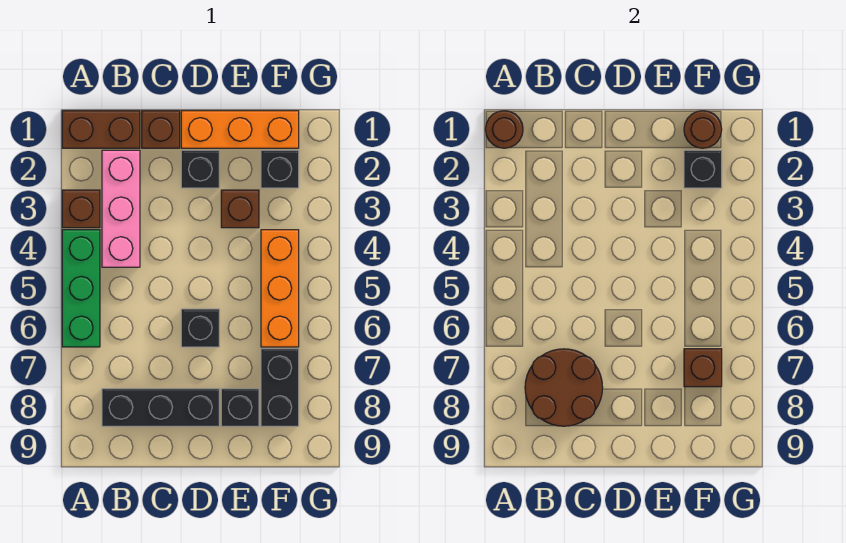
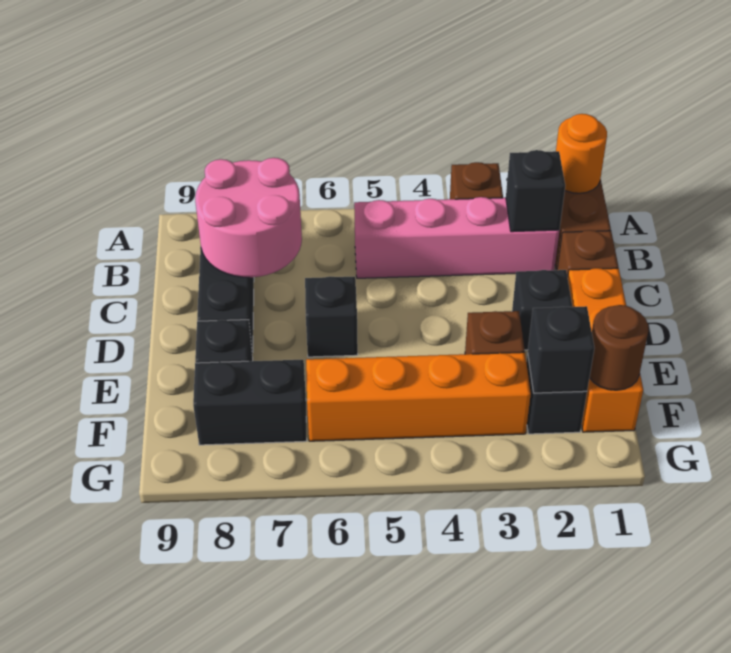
brown round brick A1 level 2 -> orange round brick A1 level 2
green brick A4:A6 level 1 -> none
pink brick B2:B4 level 1 -> pink brick B2:B5 level 1
none -> black brick B2 level 2
brown round brick B7:C8 level 2 -> pink round brick B7:C8 level 2
orange brick F4:F6 level 1 -> orange brick F3:F6 level 1
brown brick F7 level 2 -> none

